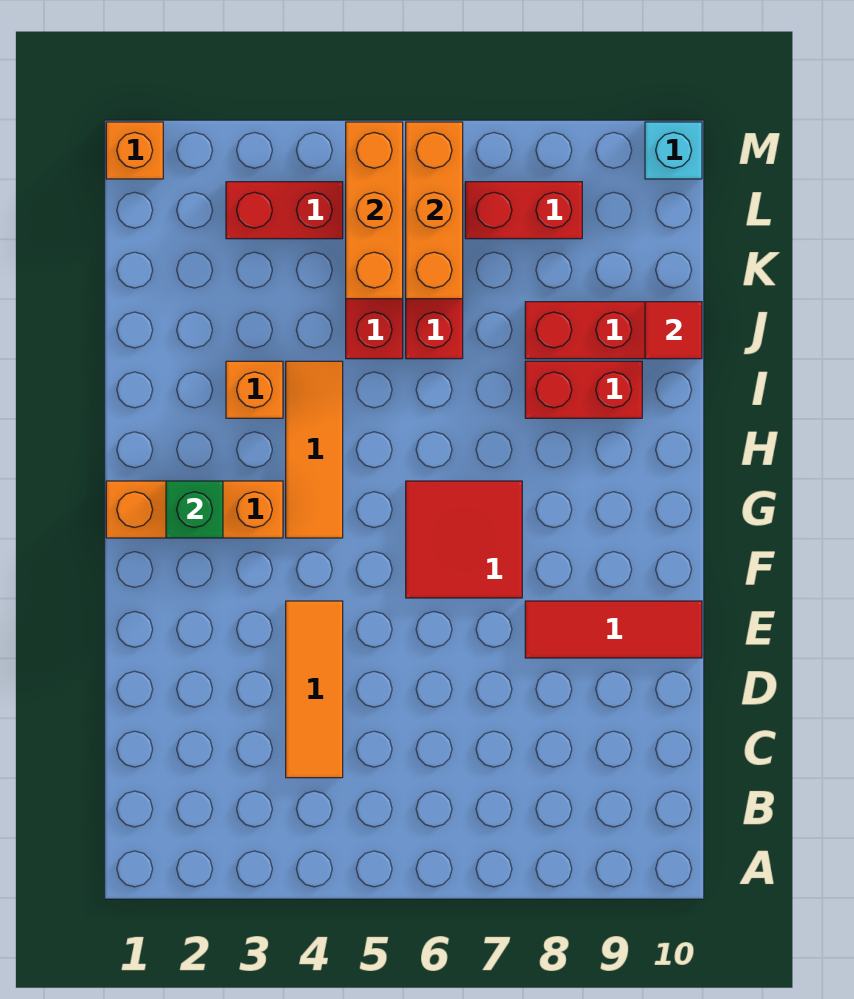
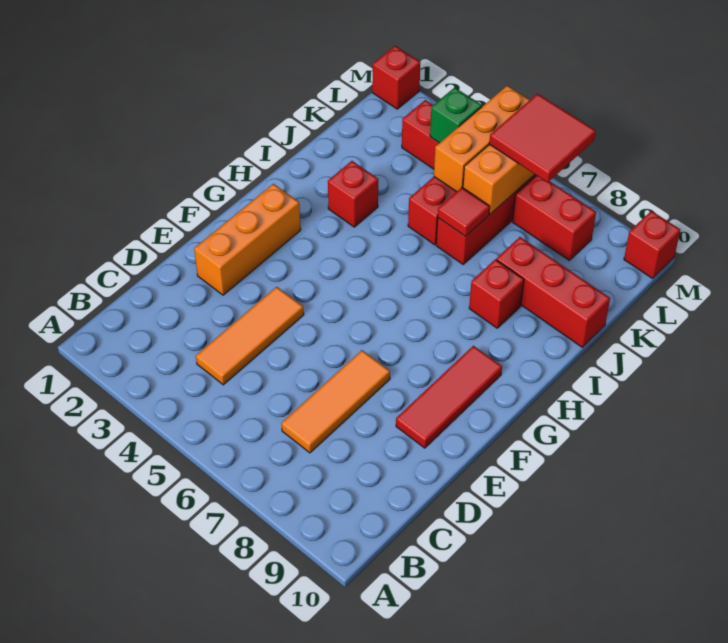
red tile E8:E10 level 1 -> red tile E9:G9 level 1
red tile F6:G7 level 1 -> red tile L6:M7 level 3
orange brick G1:G3 level 1 -> orange brick E2:G2 level 1
green brick G2 level 2 -> green brick L4 level 2
orange tile G4:I4 level 1 -> orange tile C7:E7 level 1
orange brick I3 level 1 -> red brick I3 level 1
red brick I8:I9 level 1 -> red brick I8 level 1
red tile J10 level 2 -> red tile J6 level 2
orange brick M1 level 1 -> red brick M1 level 1
cyan brick M10 level 1 -> red brick M10 level 1

